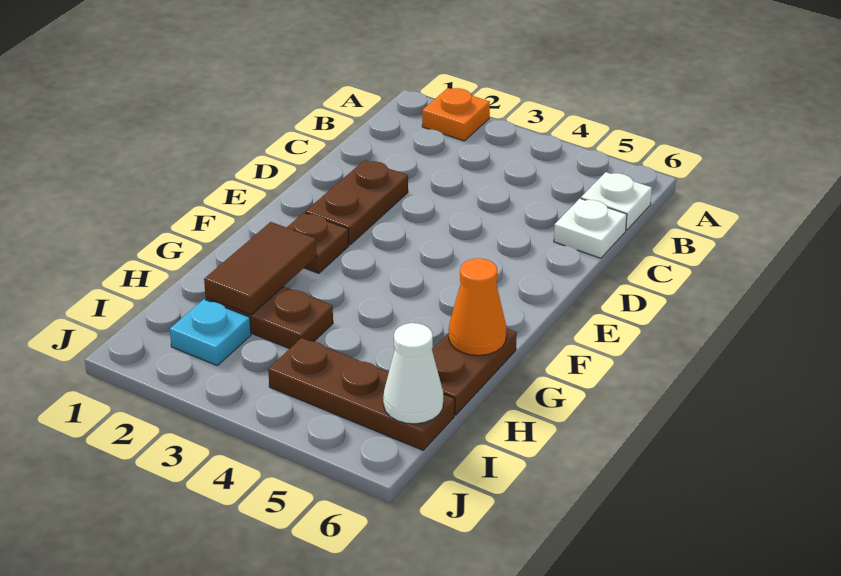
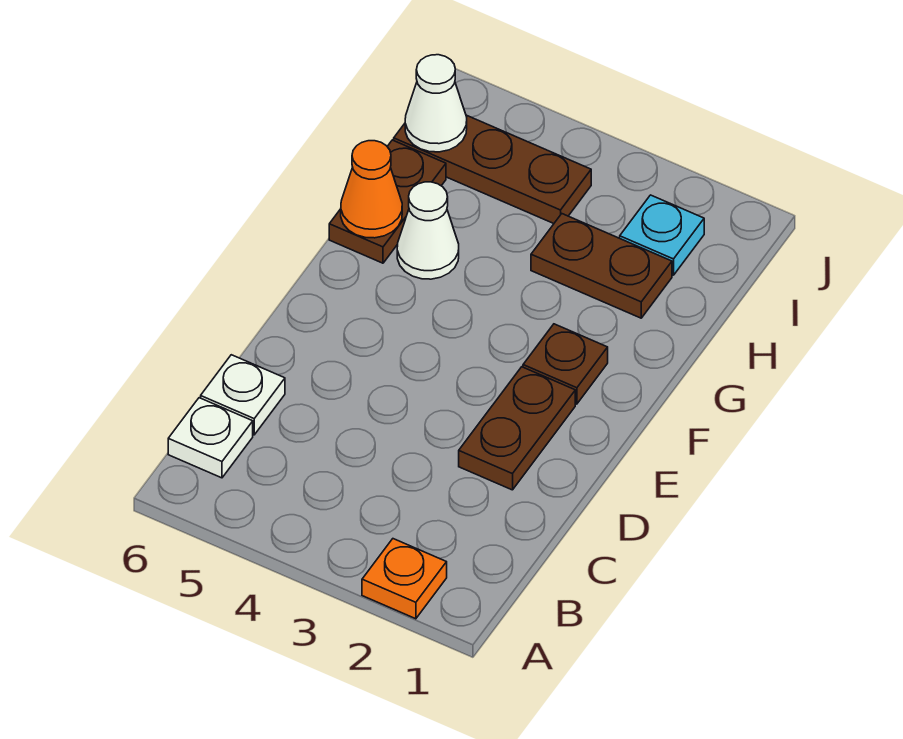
brown tile G2:H2 level 2 -> none
none -> white cone G5 level 1

